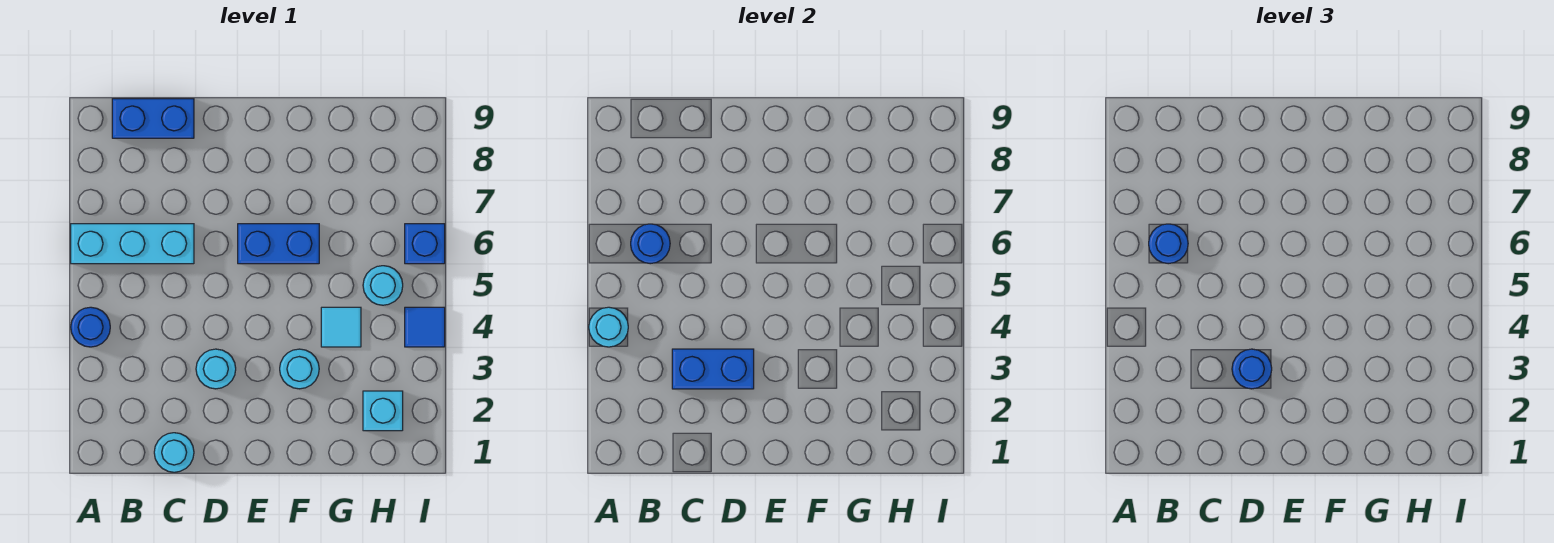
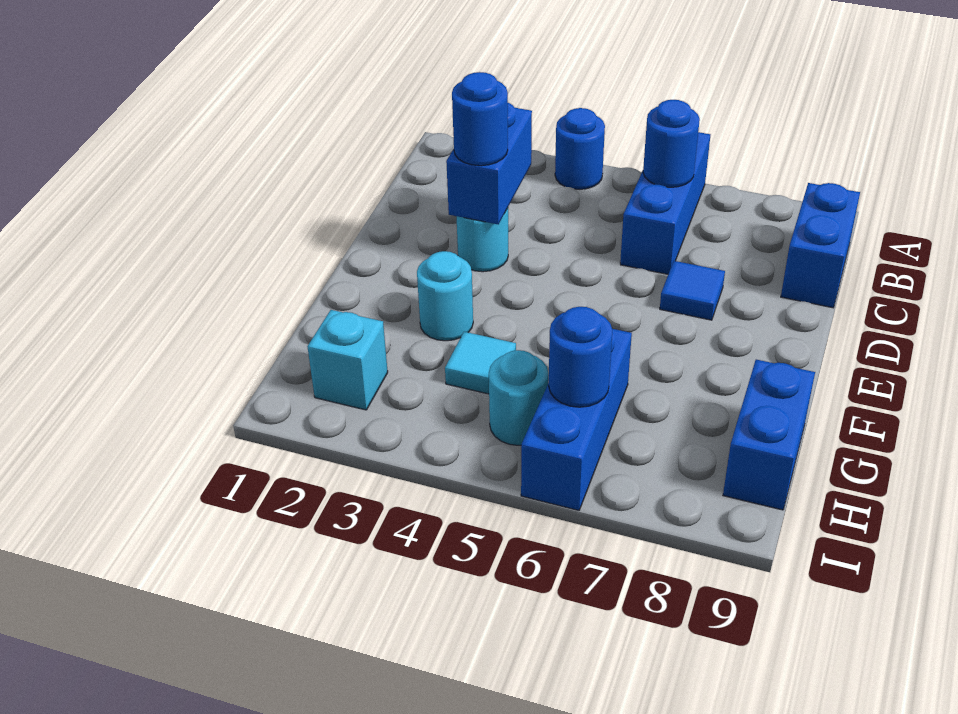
cyan round brick A4 level 2 -> none
cyan brick A6:C6 level 1 -> blue brick A6:C6 level 1
blue round brick B6 level 3 -> blue round brick H6 level 2
cyan round brick C1 level 1 -> none
blue brick E6:F6 level 1 -> blue brick G9:H9 level 1
blue tile I4 level 1 -> blue tile D7 level 1
blue brick I6 level 1 -> blue brick G6:I6 level 1

